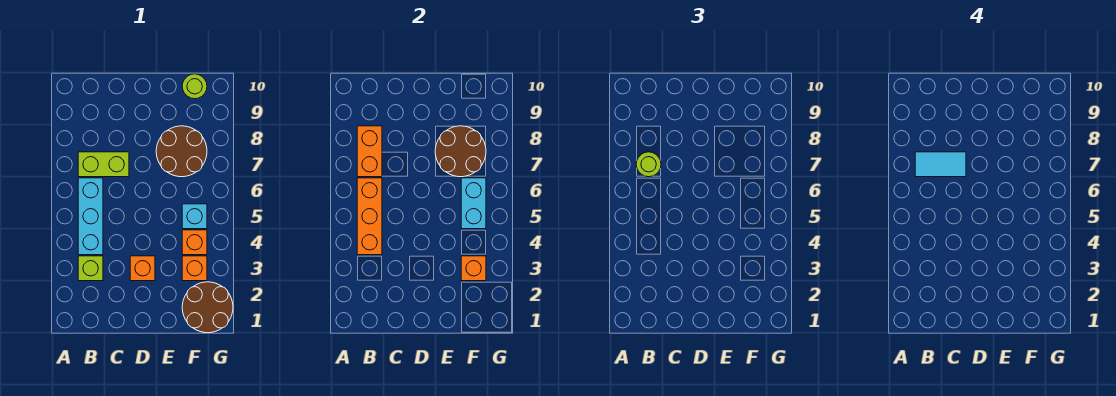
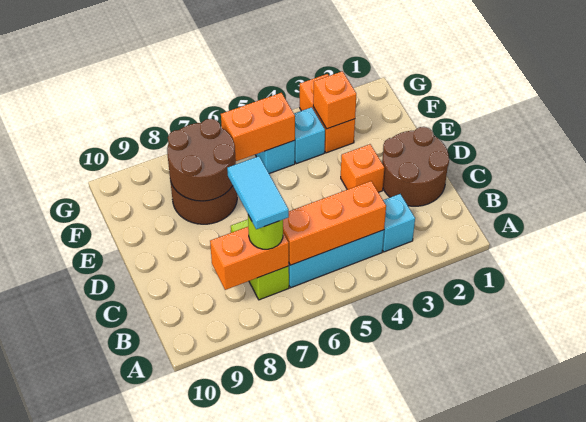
lime brick B3 level 1 -> cyan brick B3 level 1
brown round brick F1:G2 level 1 -> brown round brick C1:D2 level 1
orange brick F3 level 1 -> orange brick F3:G3 level 1
orange brick F4 level 1 -> cyan brick F4 level 1
cyan brick F5:F6 level 2 -> orange brick F5:F6 level 2
lime round brick F10 level 1 -> none

